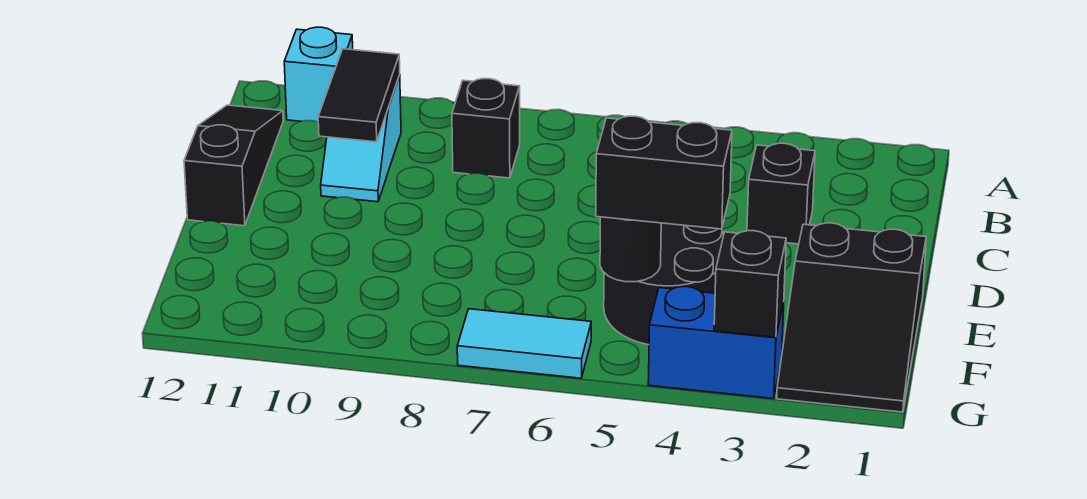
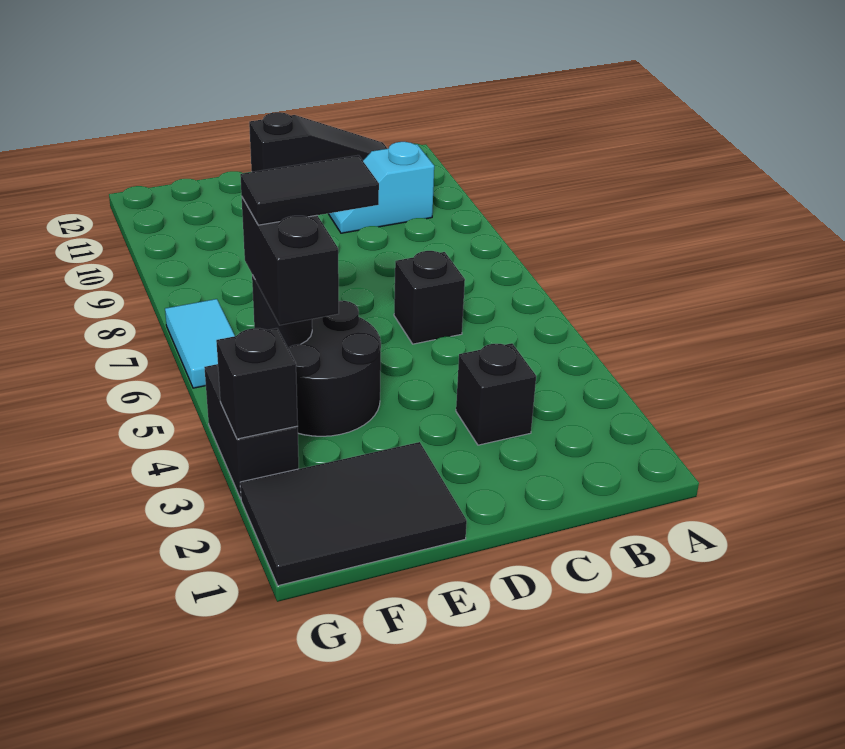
cyan brick A11 level 1 -> none
black brick B8 level 1 -> black brick C6 level 1
black tile B10:C10 level 2 -> black tile E5:F5 level 4
black slope E1:G2 level 1 top E -> black tile E1:G2 level 1
blue brick G3:G4 level 1 -> black brick G3:G4 level 1

